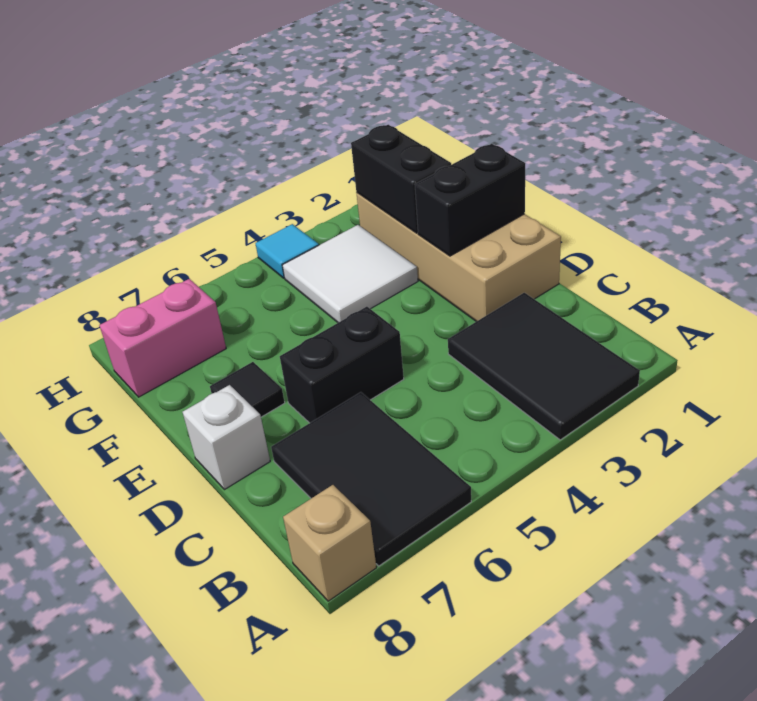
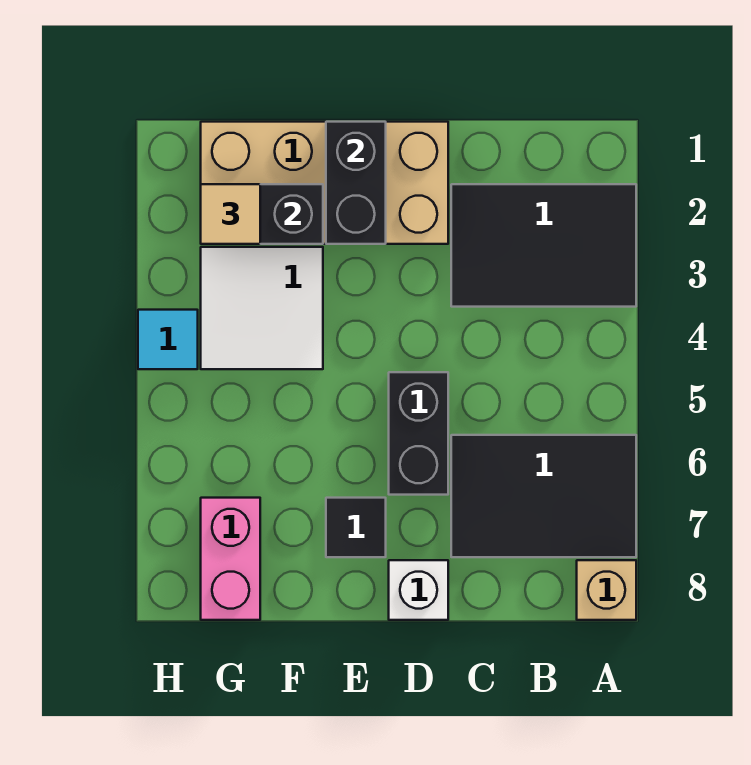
none -> tan tile G2 level 3

